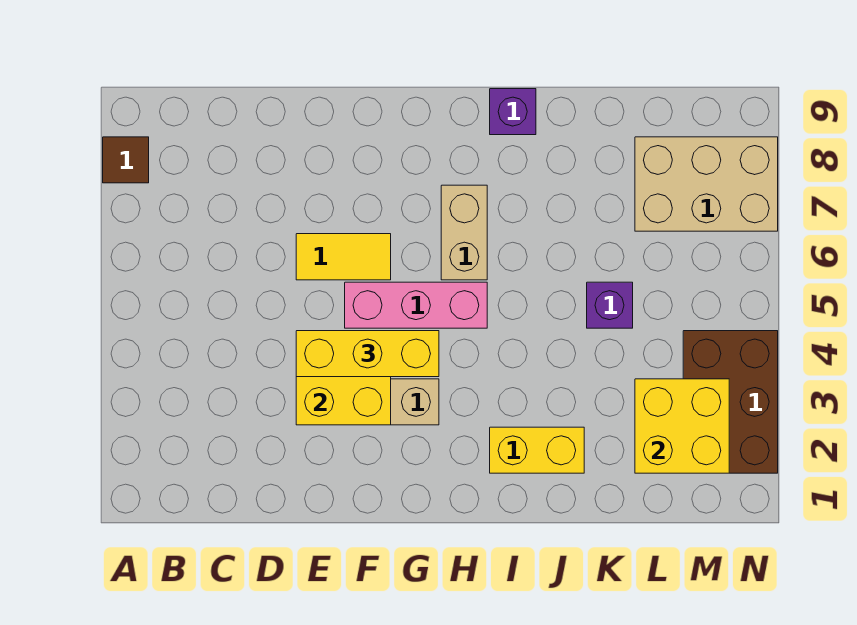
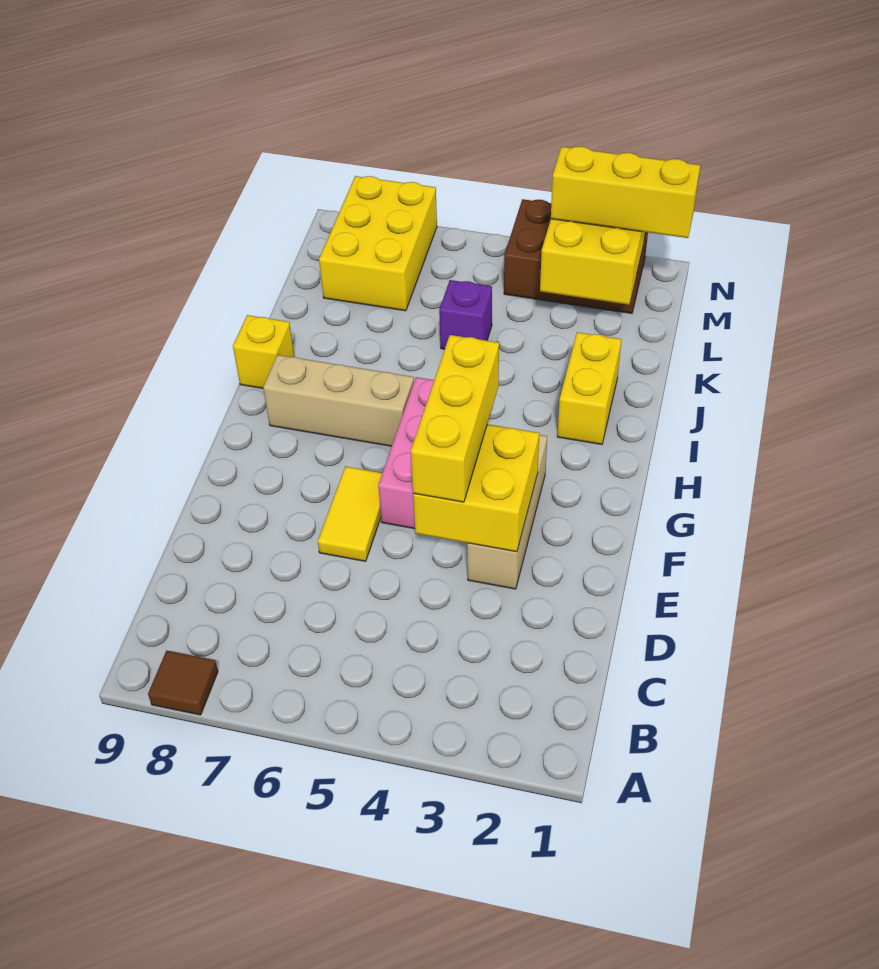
tan brick H6:H7 level 1 -> tan brick H6:H8 level 1
purple brick I9 level 1 -> yellow brick I9 level 1
tan brick L7:N8 level 1 -> yellow brick L7:N8 level 1
none -> yellow brick M1:M3 level 3

